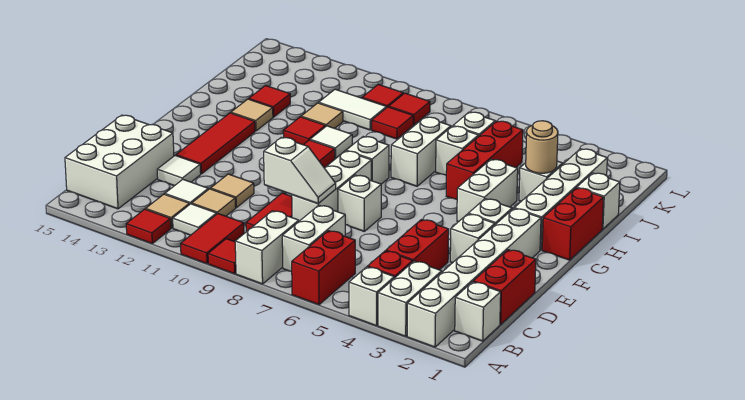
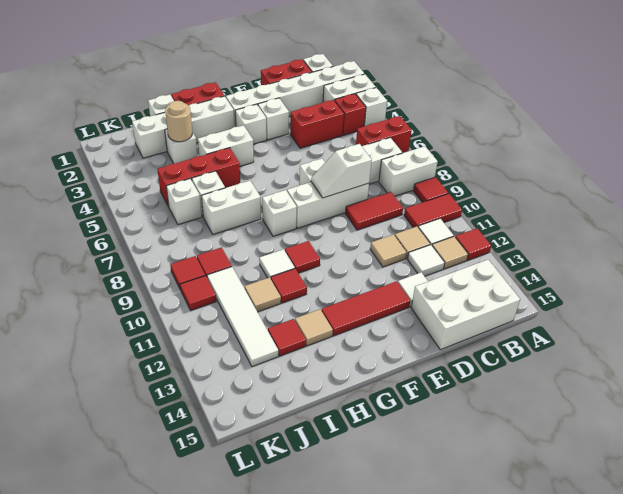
white slope D8:D9 level 2 top 9 -> white slope D8:E8 level 2 top D
white tile J10:J11 level 1 -> white tile J10:J13 level 1

